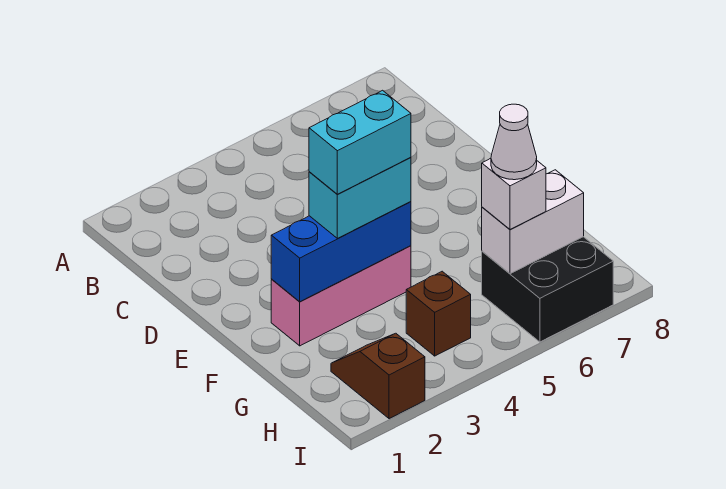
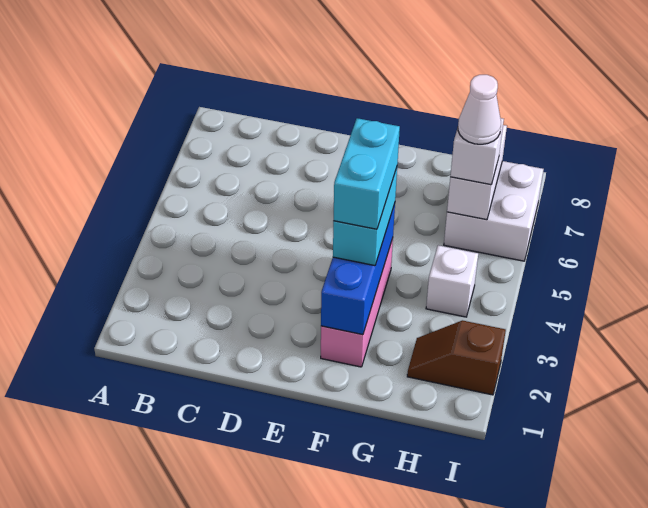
brown brick H4 level 1 -> white brick H4 level 1
black brick H6:I7 level 1 -> white brick H6:I7 level 1

